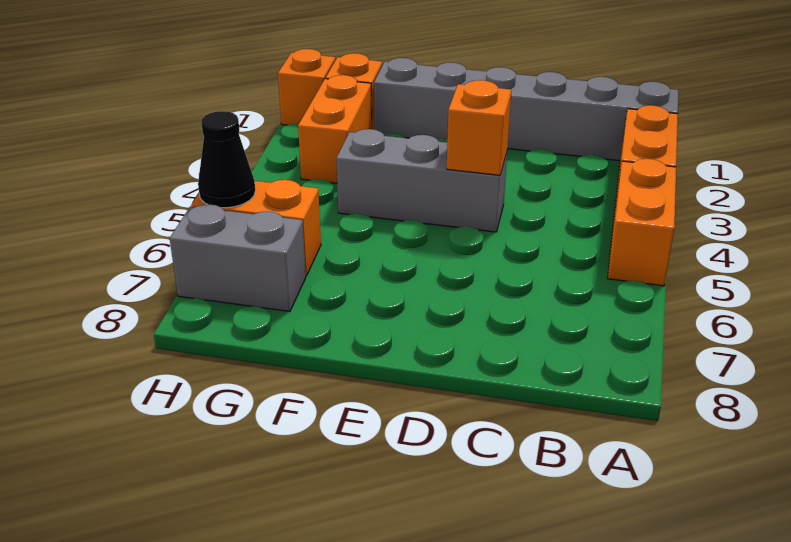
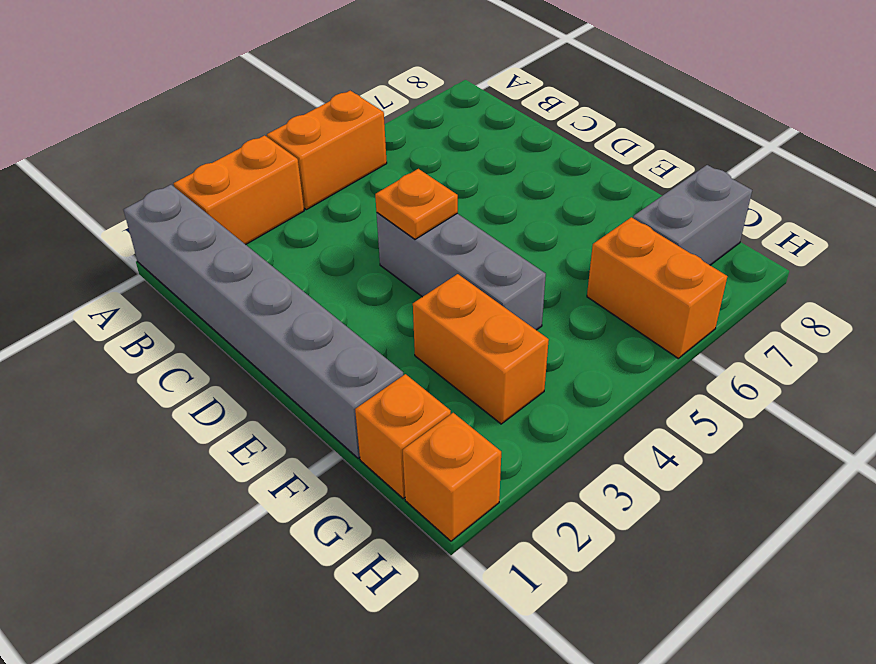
orange brick D4 level 2 -> orange plate D4 level 2
orange brick G2:G3 level 1 -> orange brick F3:G3 level 1
grey brick G7:H7 level 1 -> grey brick G7:G8 level 1
black cone H6 level 2 -> none

